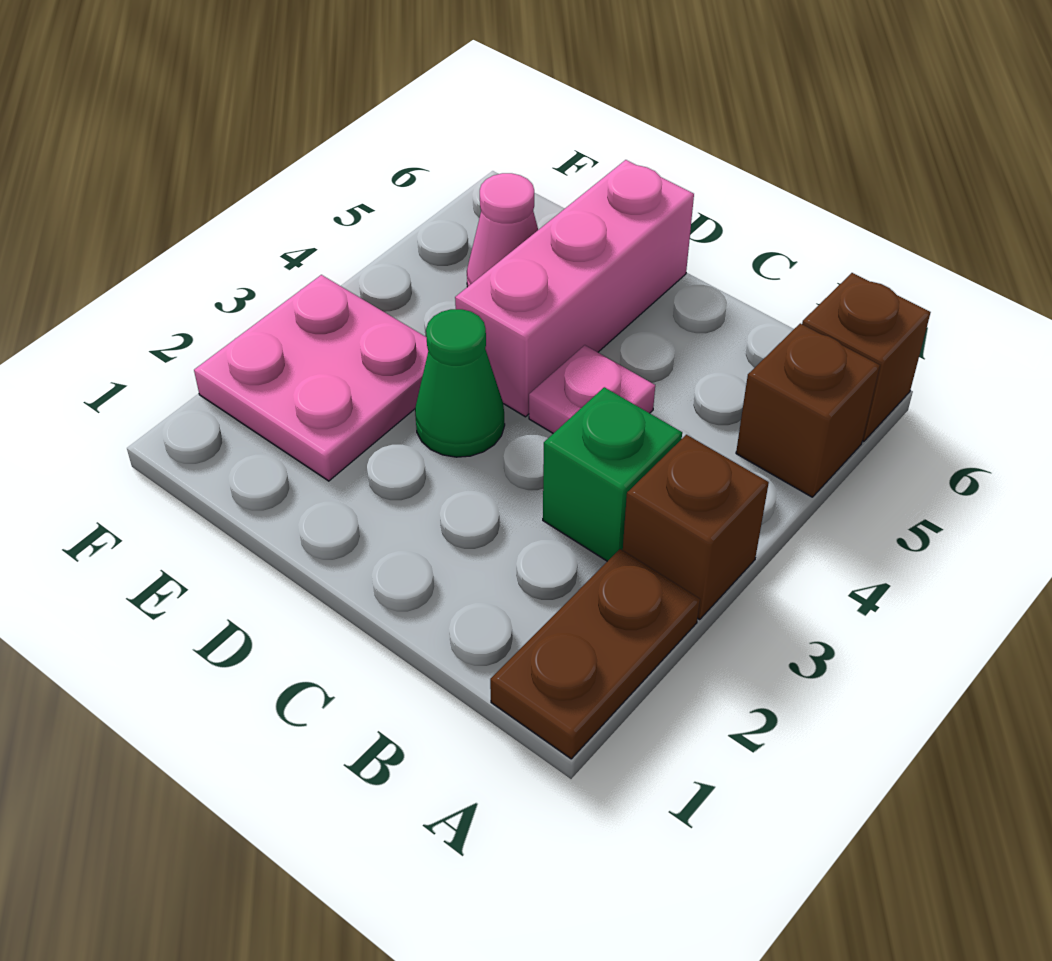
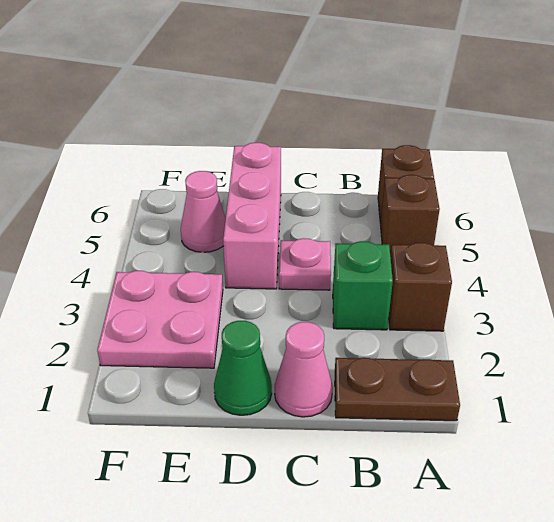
brown plate A1:A2 level 1 -> brown plate A1:B1 level 1
none -> pink cone C1 level 1
green cone D3 level 1 -> green cone D1 level 1

